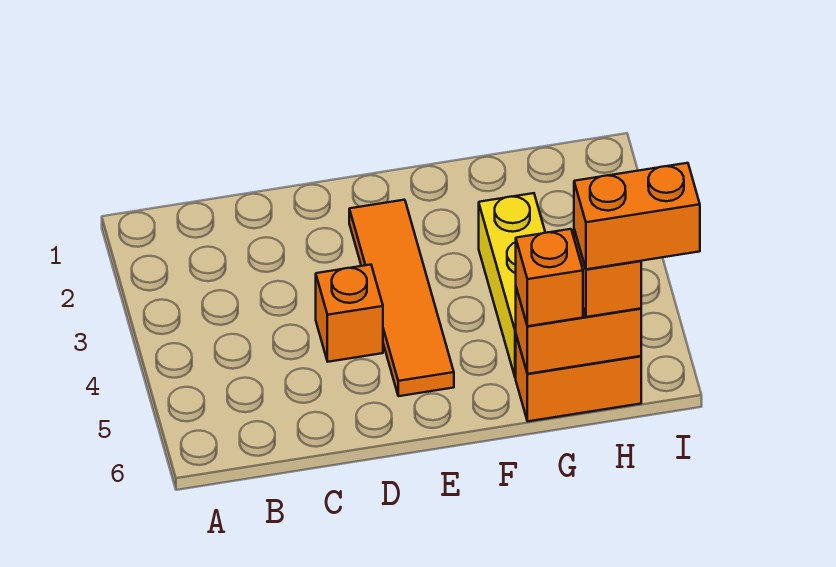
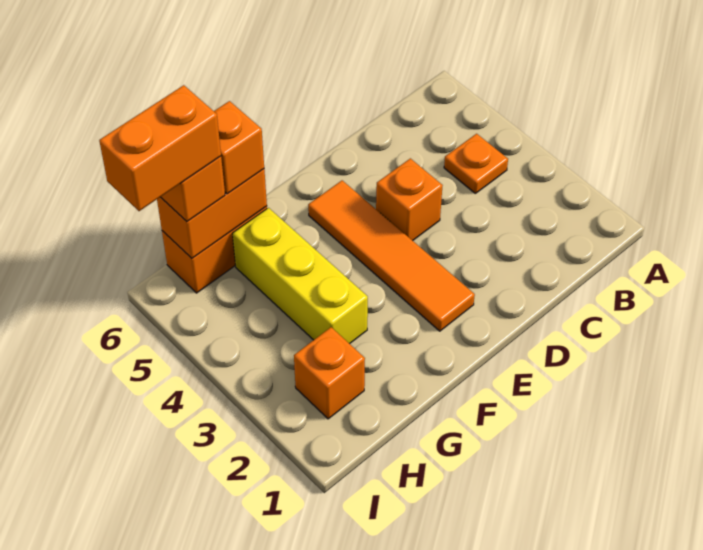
none -> orange plate B4 level 1
none -> orange brick H2 level 1

